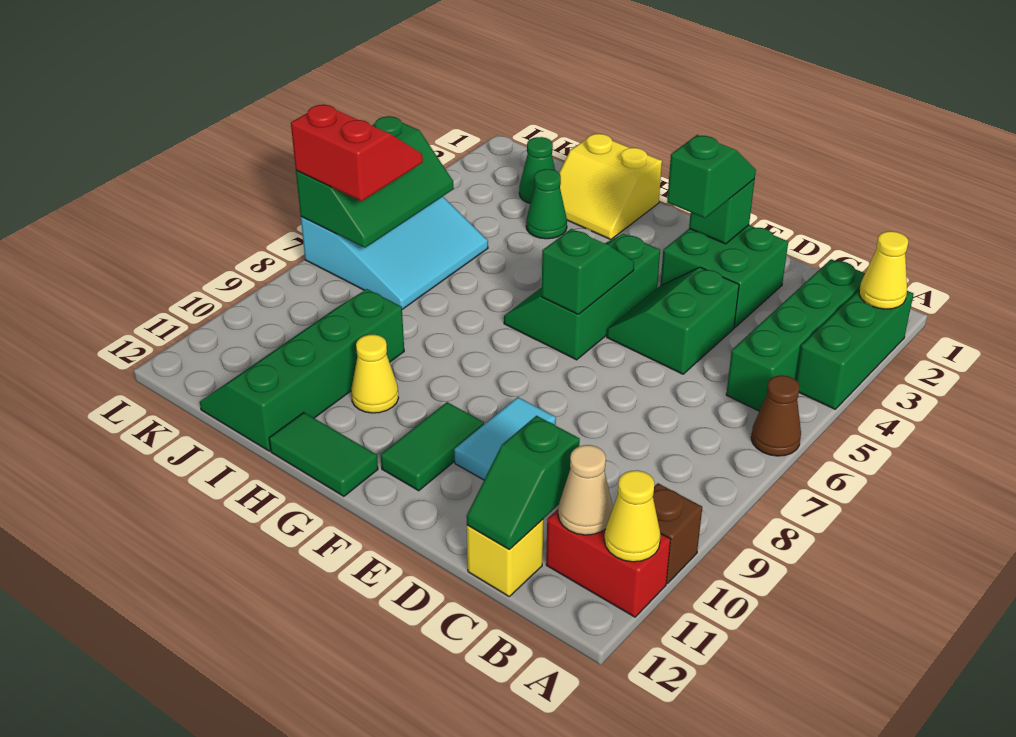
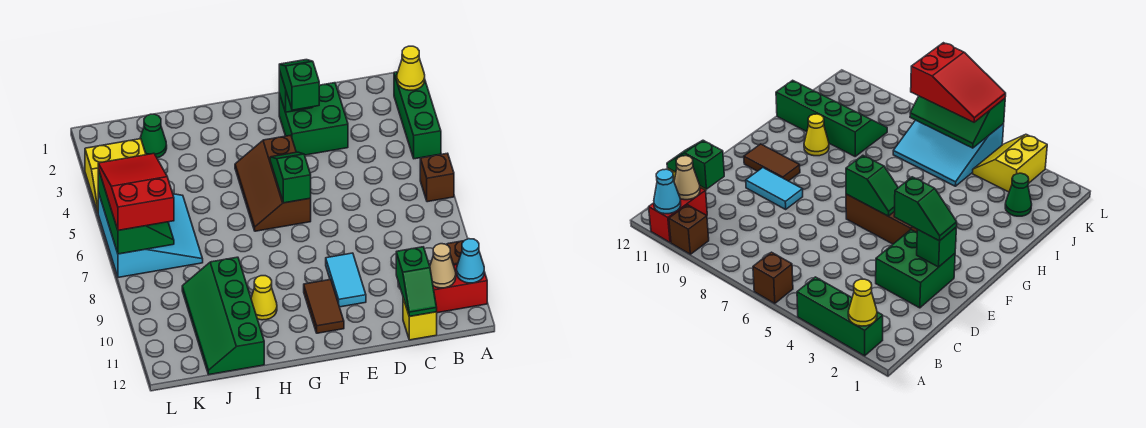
brown cone A6 level 1 -> brown brick A6 level 1
yellow cone A11 level 2 -> cyan cone A11 level 2
green brick B2:B5 level 1 -> none
green slope D4:E5 level 1 top D -> none
green slope F4:G6 level 1 top F -> brown slope F4:G6 level 1 top F
green tile F10:F11 level 1 -> brown tile F10:F11 level 1
green tile G12:H12 level 1 -> none
yellow slope H1:I2 level 1 top 1 -> yellow slope K3:L4 level 1 top 3
green cone I3 level 1 -> none
red slope K6:L7 level 3 top 7 -> red slope K5:L7 level 3 top 7

